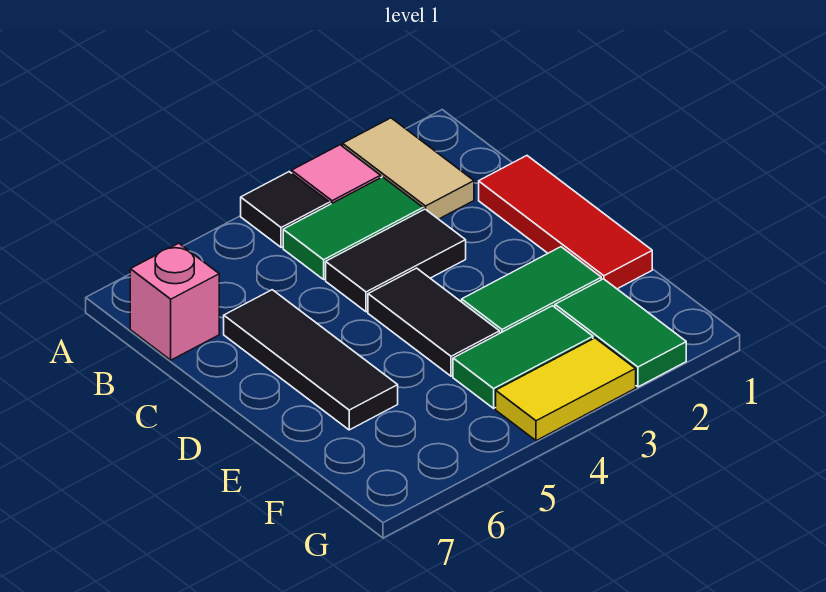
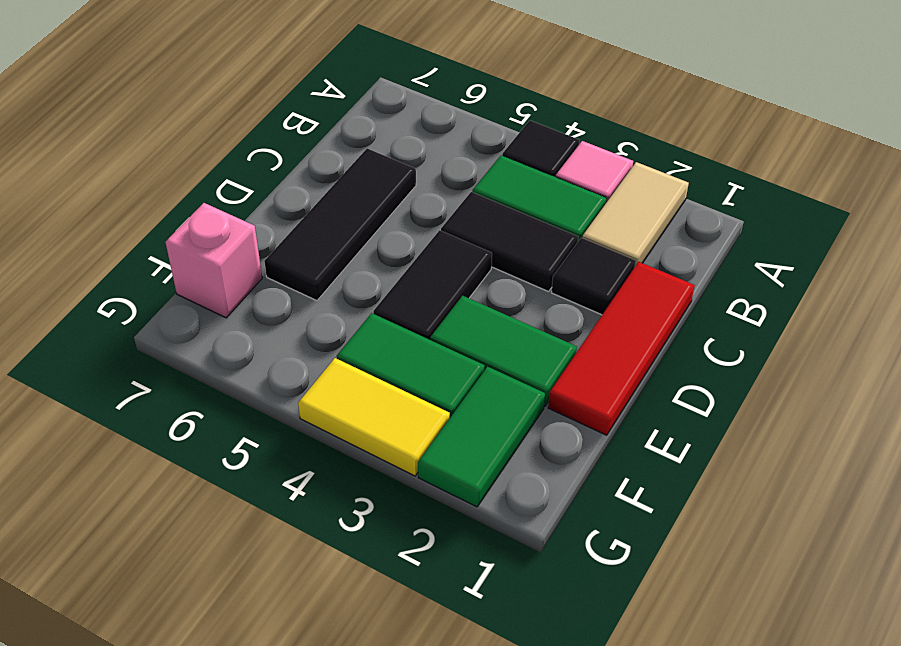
pink brick B7 level 1 -> pink brick F7 level 1
none -> black tile C2 level 1

